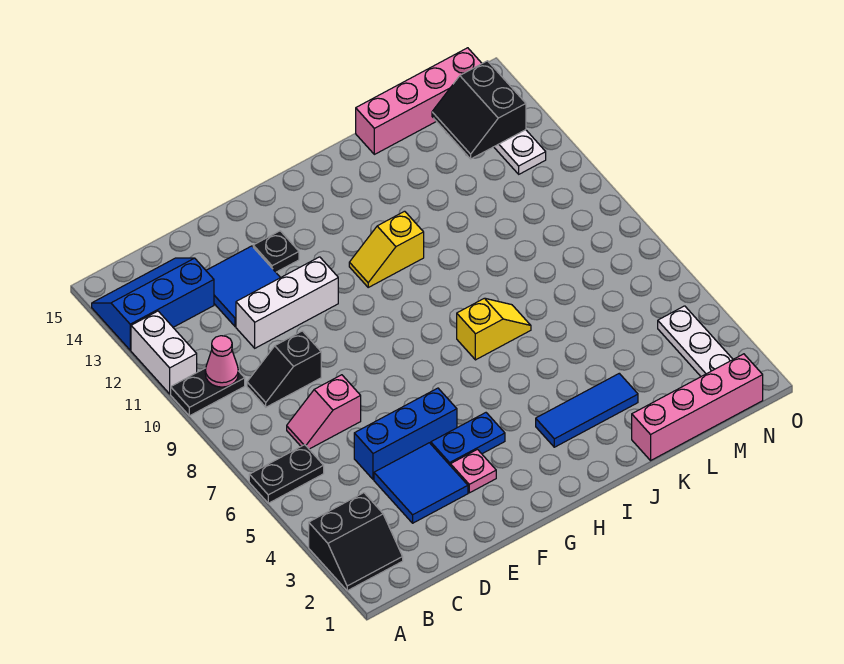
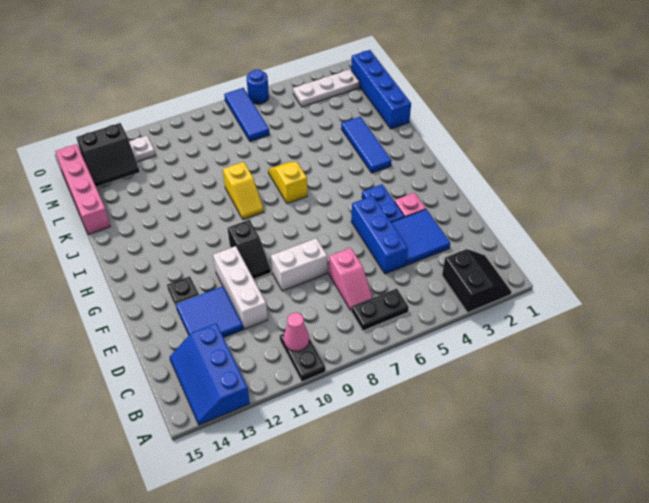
black plate A6:B6 level 1 -> black plate B6:B7 level 1
white brick A11:A12 level 1 -> white brick E8:E9 level 1
black slope C9:D9 level 1 top D -> black slope F10:G10 level 1 top G
yellow slope H11:I11 level 1 top I -> yellow slope I9:J9 level 1 top J
pink brick K1:N1 level 1 -> blue brick K1:N1 level 1
none -> blue tile M7:O7 level 1
none -> blue round brick O6 level 1

